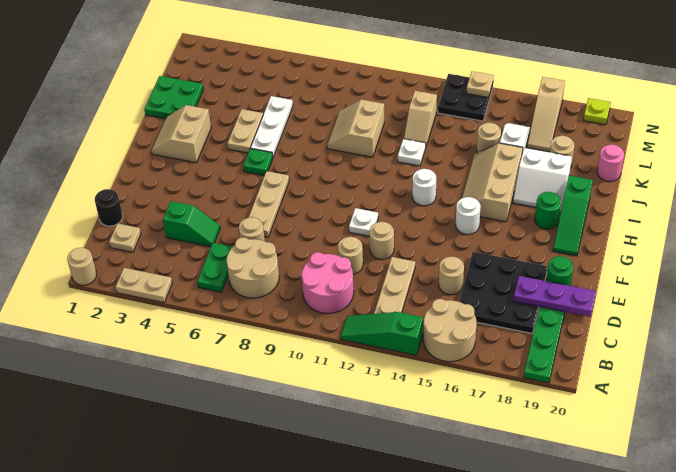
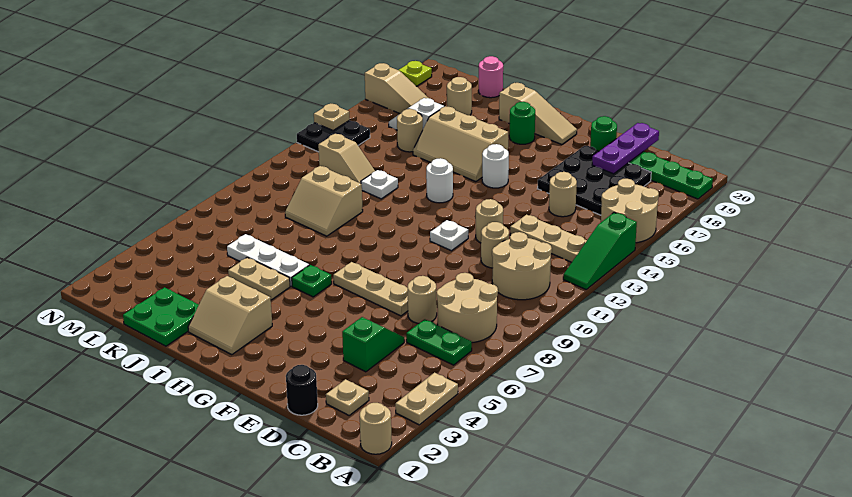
pink round brick B10:C11 level 1 -> tan round brick B10:C11 level 1
green slope G19:I19 level 1 top I -> tan slope G19:I19 level 1 top I
white slope I17:J18 level 1 top J -> none

